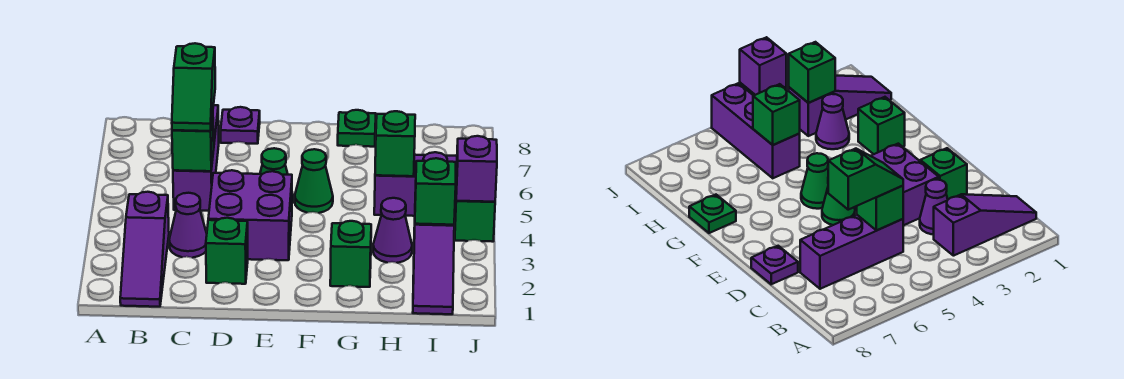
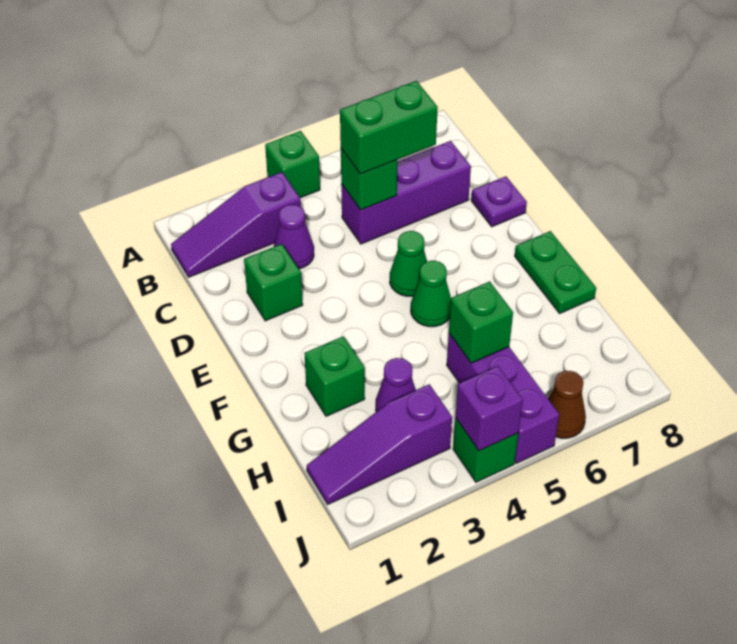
green slope C5:C6 level 3 top 6 -> green brick C5:C6 level 3
purple brick D3:E4 level 1 -> none
green plate G8 level 1 -> green plate F8:G8 level 1
green brick I3 level 2 -> green brick A4 level 1
none -> brown cone J6 level 1

